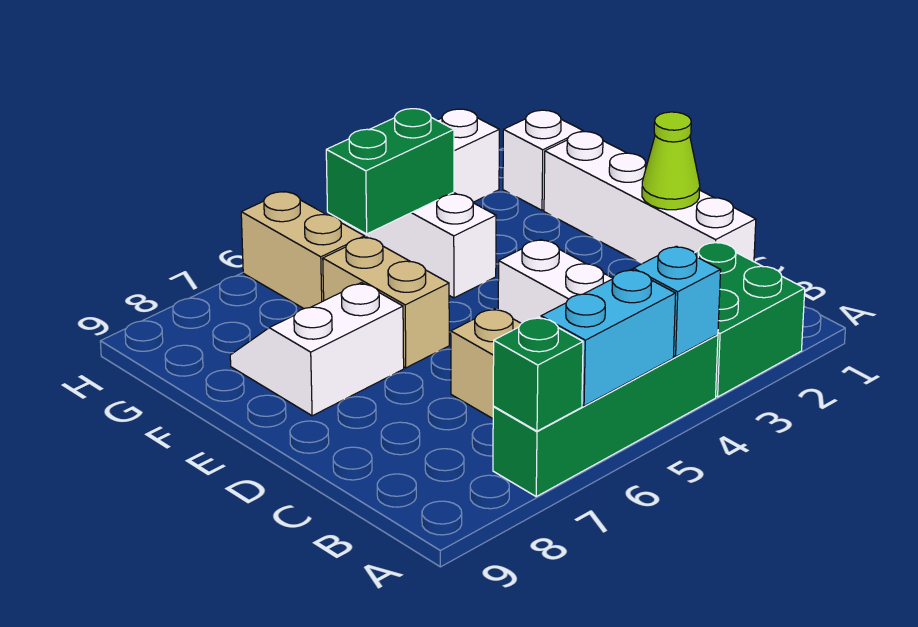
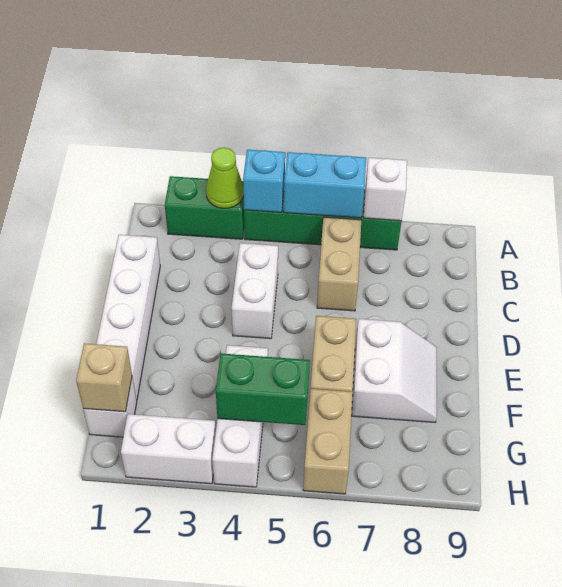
green brick A2:B3 level 1 -> green brick A2:A3 level 1
green brick A7 level 2 -> white brick A7 level 2
lime cone D1 level 2 -> lime cone A3 level 2
white slope E7:F8 level 1 top E -> white slope E7:F8 level 1 top 7
none -> tan brick G1 level 2

